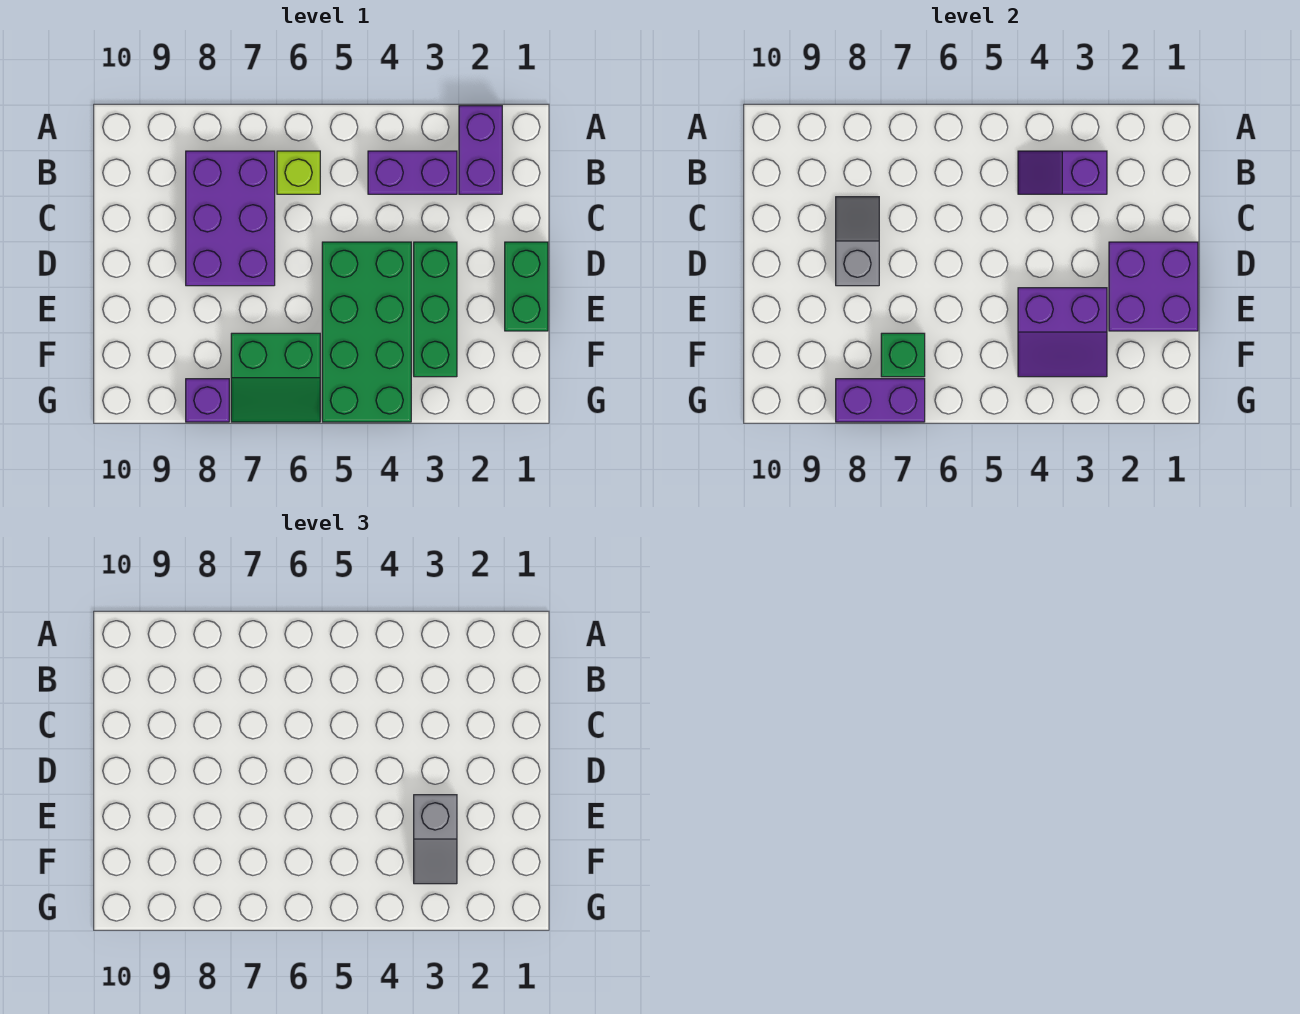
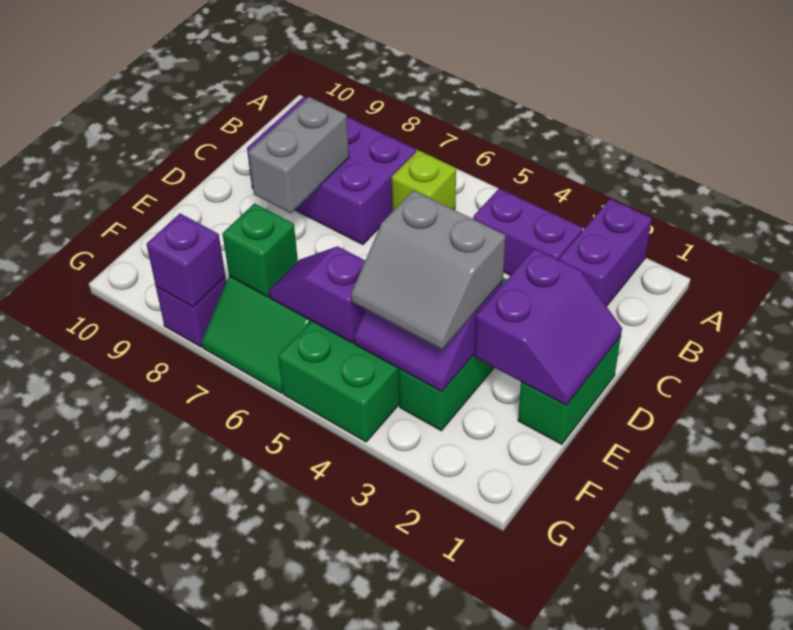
purple slope B3:B4 level 2 top 3 -> purple slope F5:F6 level 2 top 5
purple brick B7:D8 level 1 -> purple brick B7:C9 level 1
grey slope C8:D8 level 2 top D -> grey brick C8:D8 level 2
purple brick D1:E2 level 2 -> purple slope D1:E2 level 2 top 2
grey slope E3:F3 level 3 top E -> grey slope E3:F4 level 3 top E
purple brick G7:G8 level 2 -> purple brick G8 level 2

